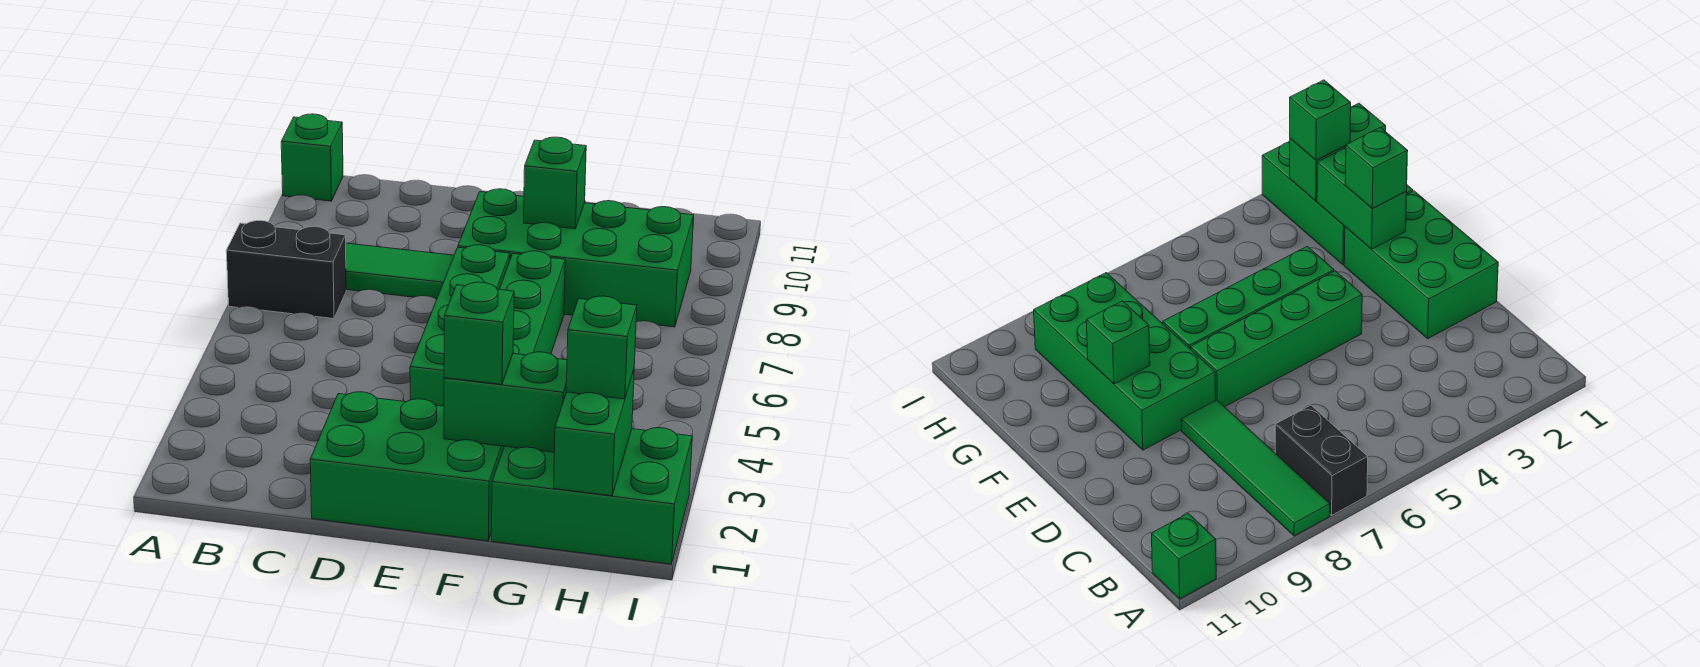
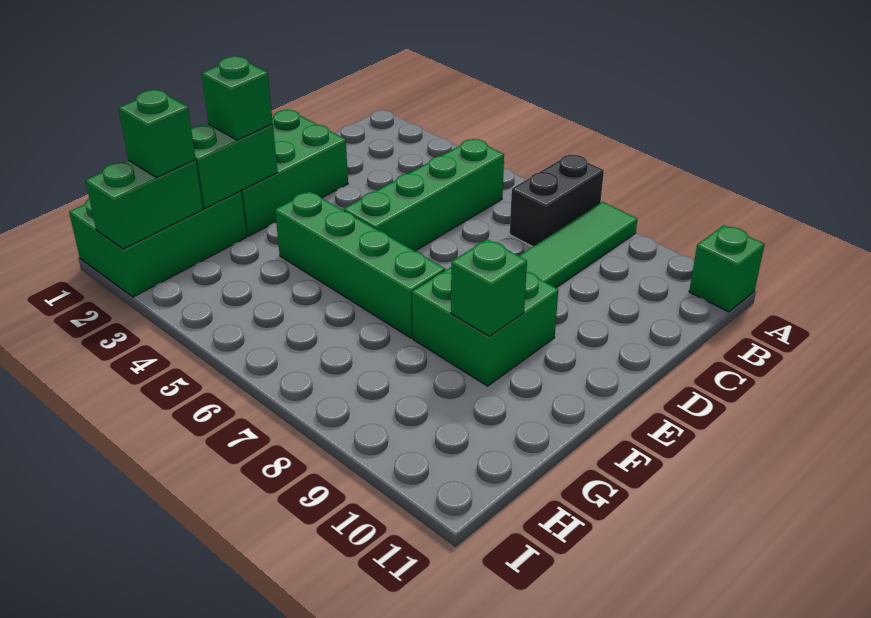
green brick E4:E7 level 1 -> green brick B5:E5 level 1
green brick E8:H9 level 1 -> green brick E8:F9 level 1
green brick H1:H2 level 2 -> green brick H2:I2 level 2

